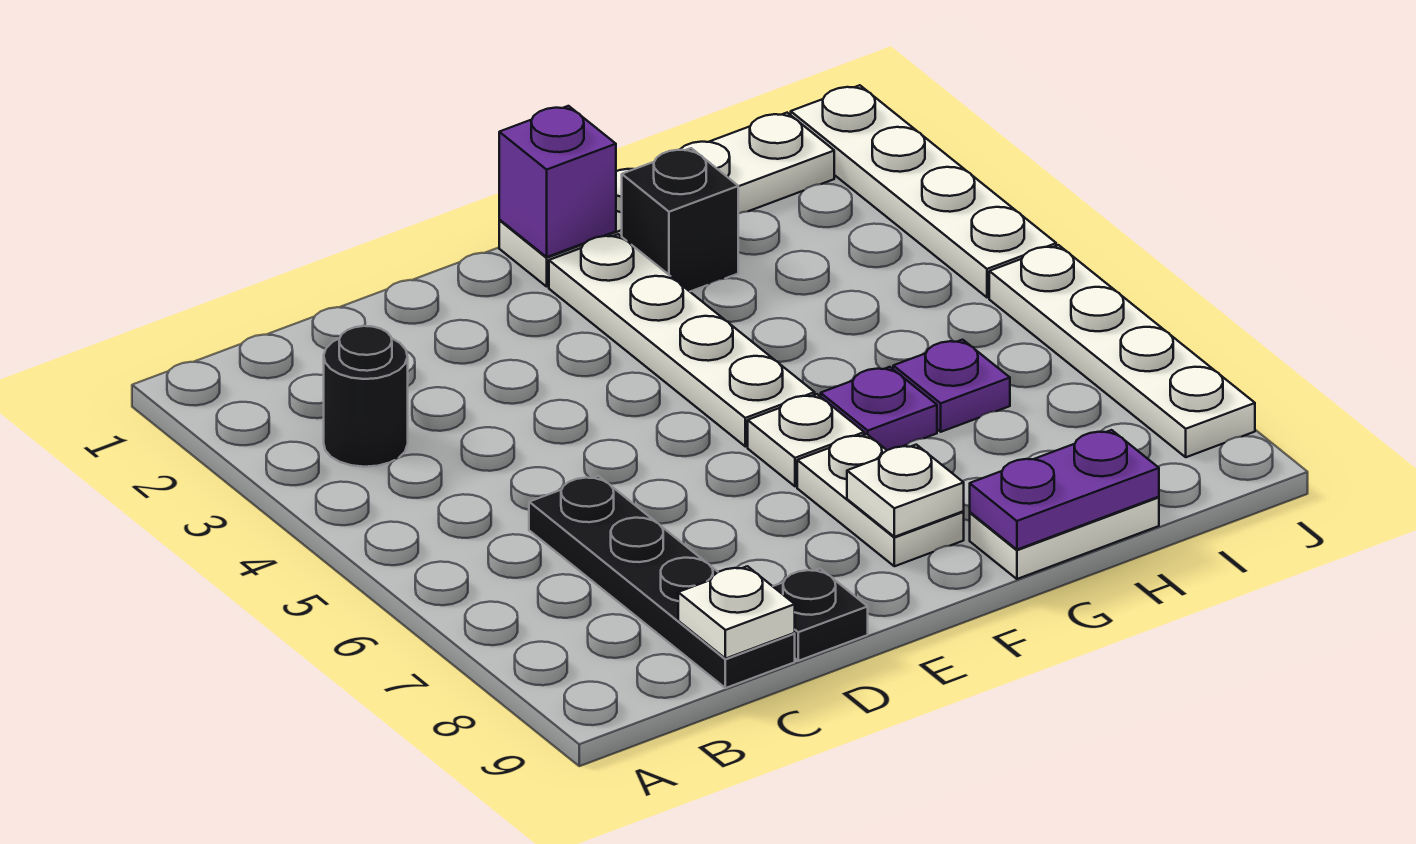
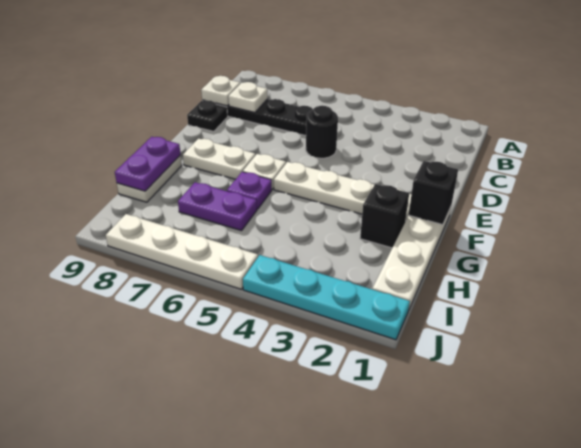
black round brick B3 level 1 -> black round brick D5 level 1
purple brick F1 level 2 -> black brick F1 level 2
white plate F8 level 2 -> white plate C8 level 2
purple plate H6 level 1 -> purple plate H6:H7 level 1
white plate J1:J4 level 1 -> cyan plate J1:J4 level 1

